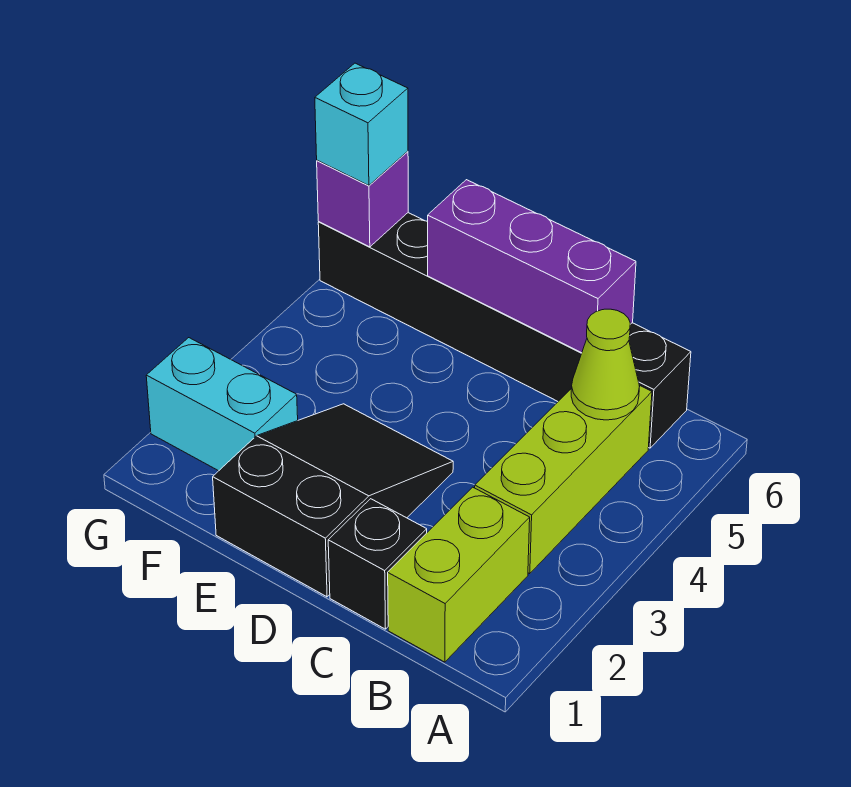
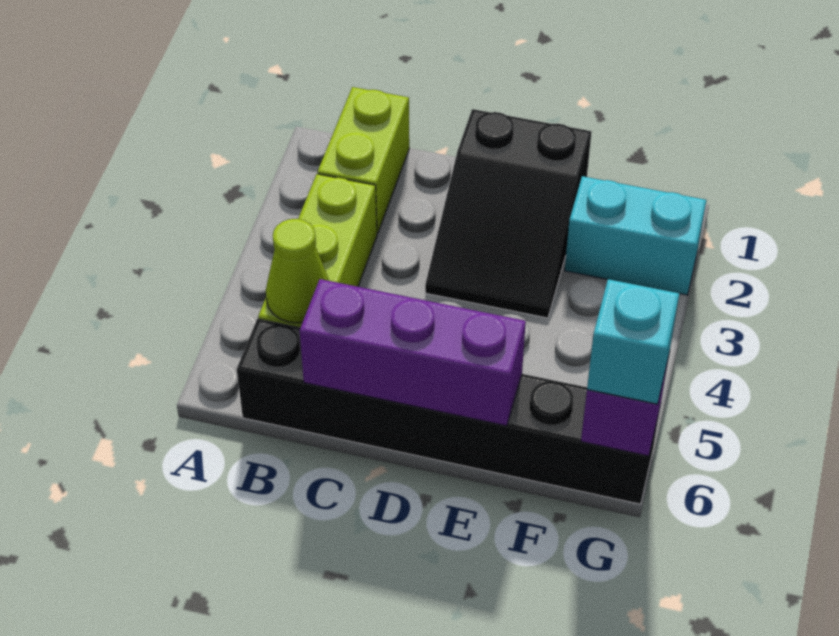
black brick C1 level 1 -> none

